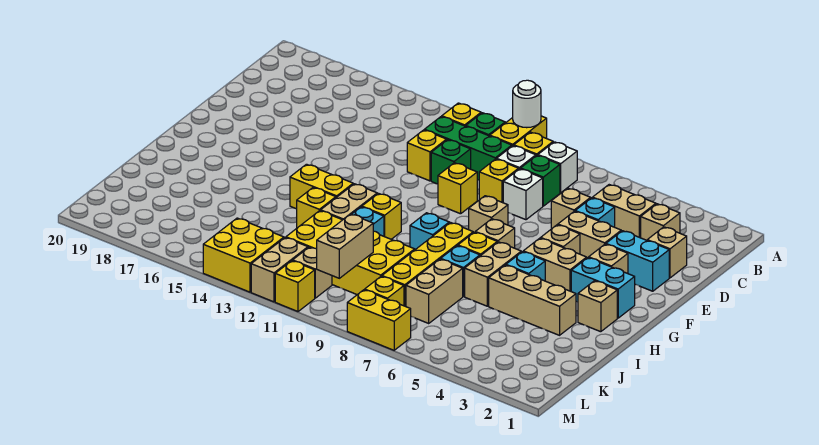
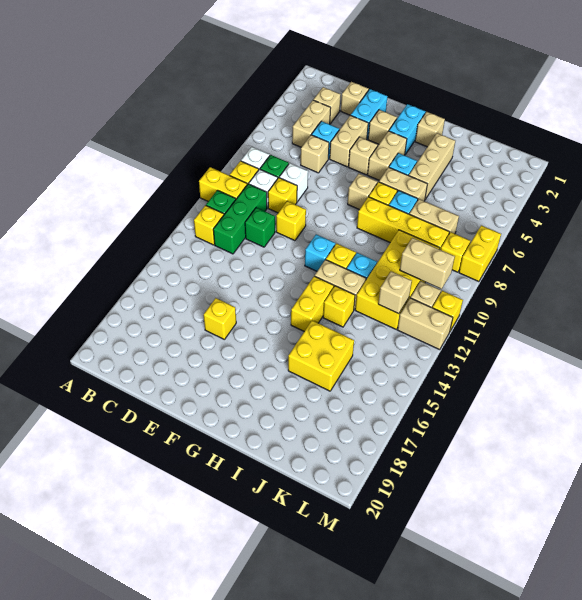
white round brick A10 level 2 -> none
yellow brick D12 level 1 -> yellow brick E16 level 1
tan brick F8 level 1 -> tan brick K12 level 2
cyan brick H9 level 1 -> cyan brick G11 level 1
yellow brick L13:M14 level 1 -> yellow brick I15:J16 level 1

